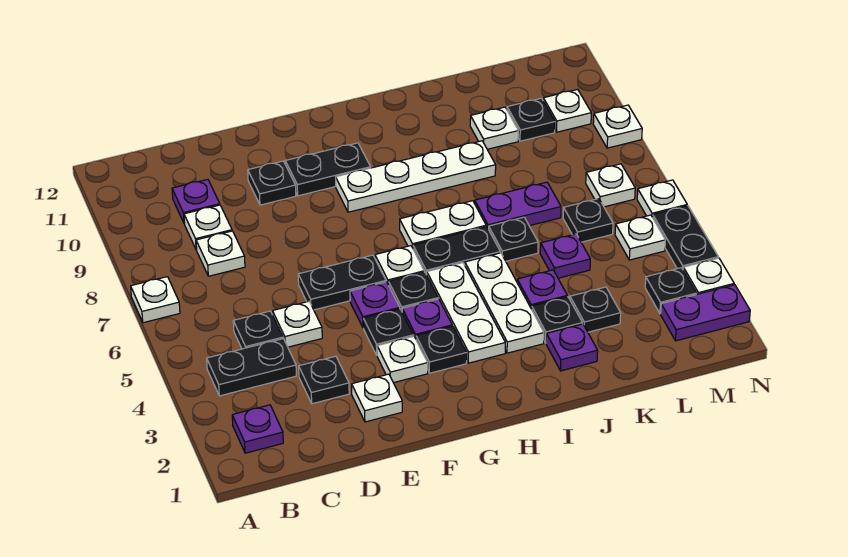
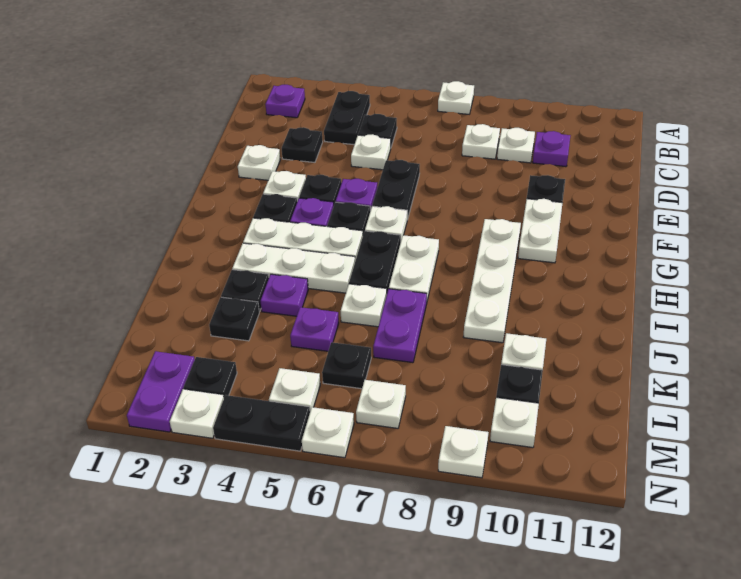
black plate F10:G10 level 1 -> white plate F10:G10 level 1
purple plate J2 level 1 -> none
black plate J6 level 1 -> white plate J6 level 1

